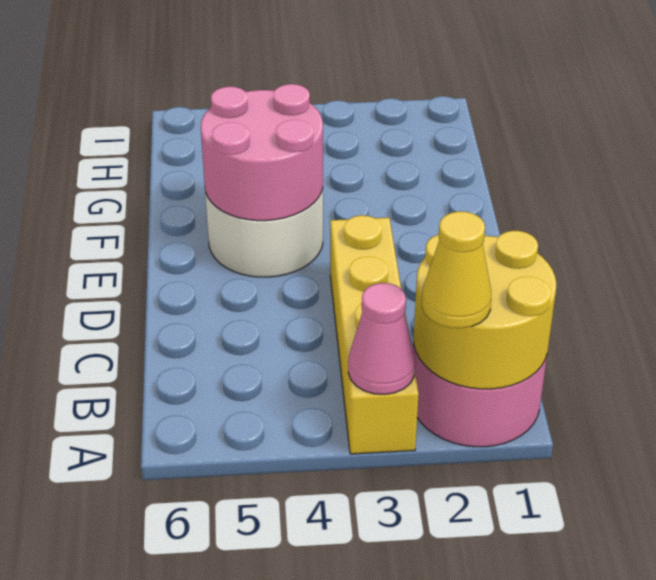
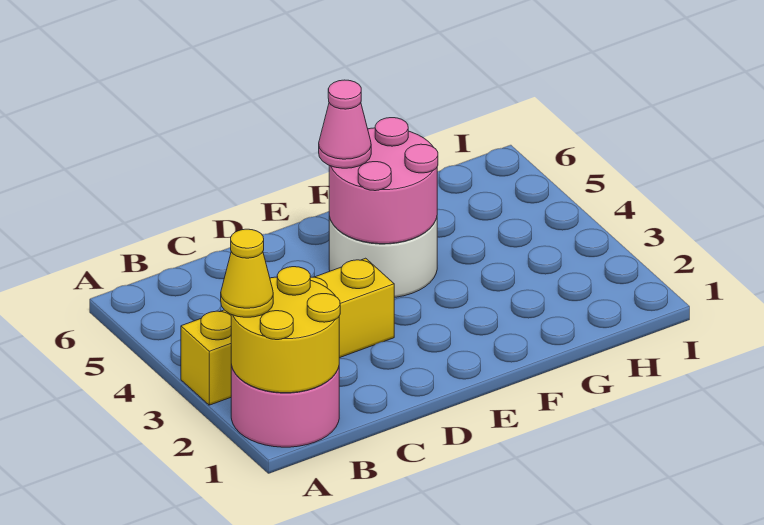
pink cone A3 level 2 -> pink cone E5 level 3

